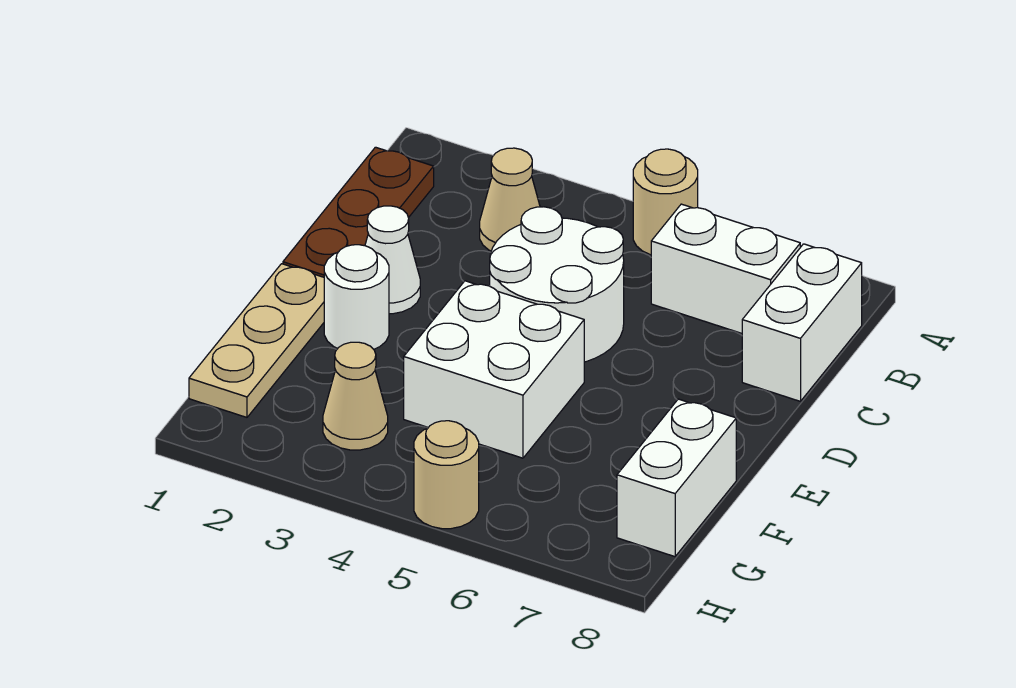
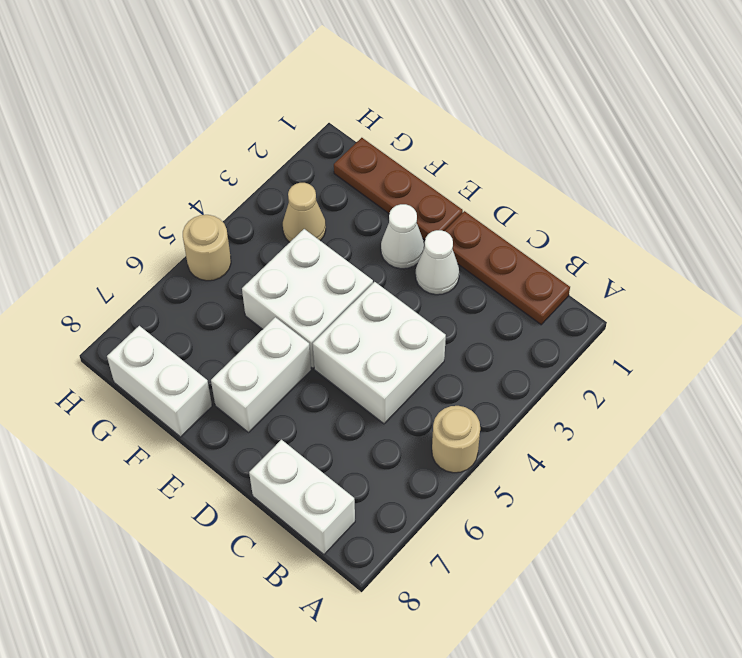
tan cone B3 level 1 -> none
white brick B6:B7 level 1 -> white brick E6:E7 level 1
white round brick C4:D5 level 1 -> white brick C4:D5 level 1
tan plate E1:G1 level 1 -> brown plate E1:G1 level 1
white round brick E2 level 1 -> white cone E2 level 1

